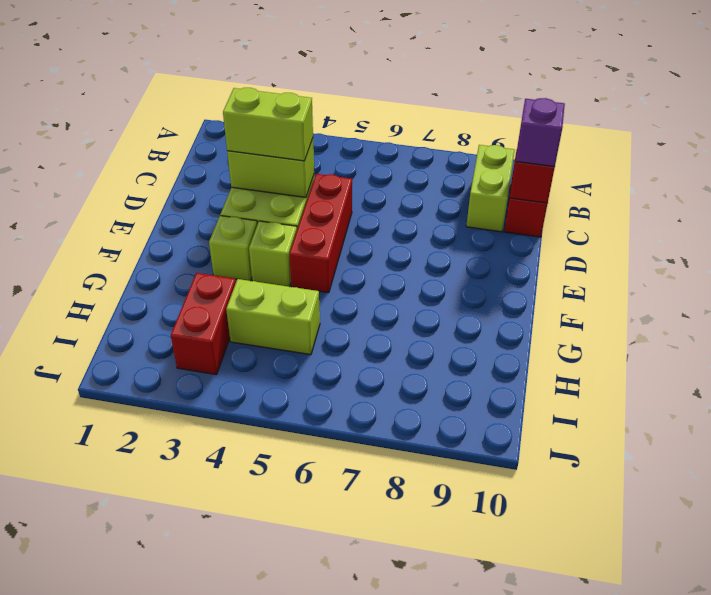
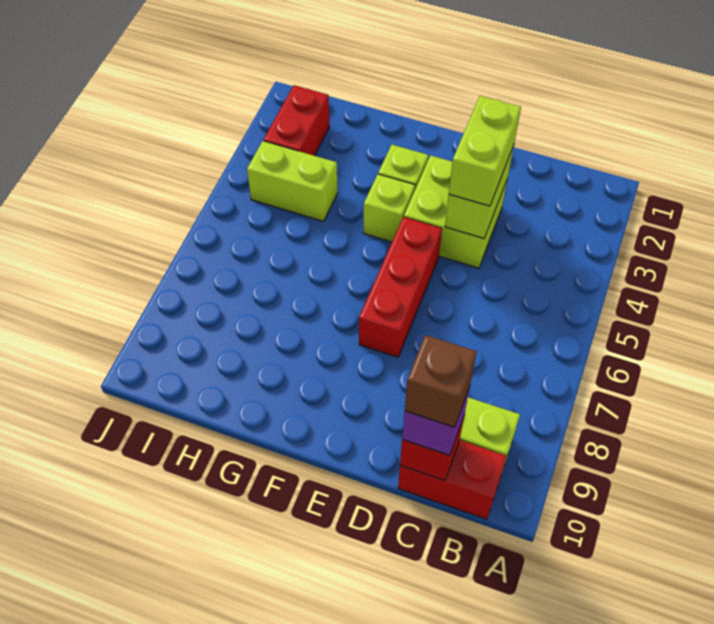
none -> brown brick C10 level 4
red brick D5:F5 level 1 -> red brick E5:E7 level 1
red brick H3:I3 level 1 -> red brick I2:I3 level 1
lime brick H4:H5 level 1 -> lime brick H4:I4 level 1

